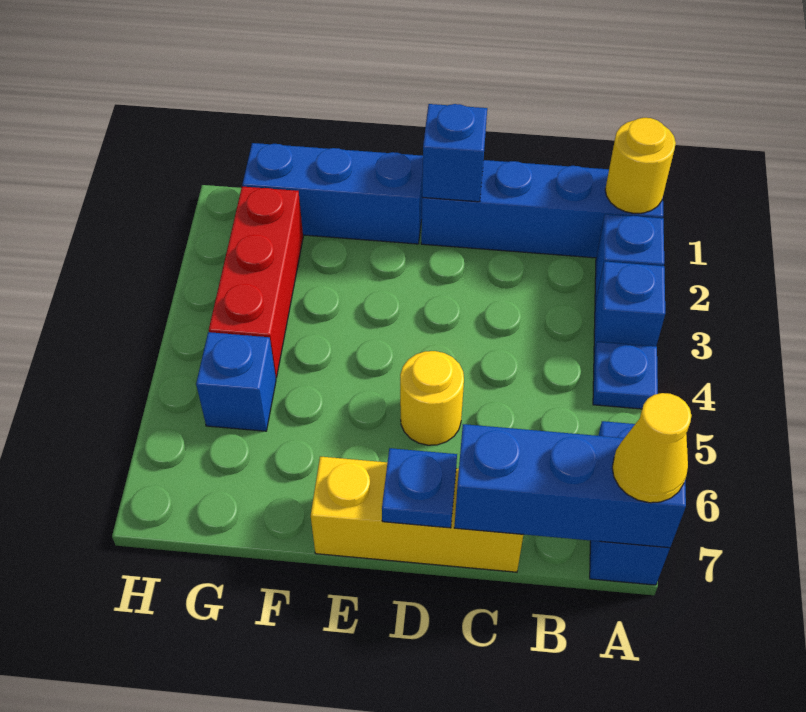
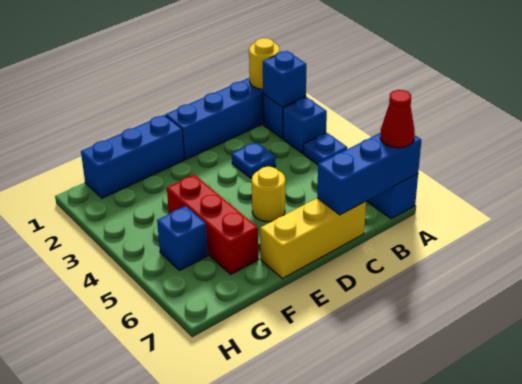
yellow cone A7 level 3 -> red cone A7 level 3
blue brick D1 level 2 -> blue brick A2 level 2
blue plate D7 level 2 -> blue plate C3 level 1
red brick G2:G4 level 1 -> red brick F4:F6 level 1

